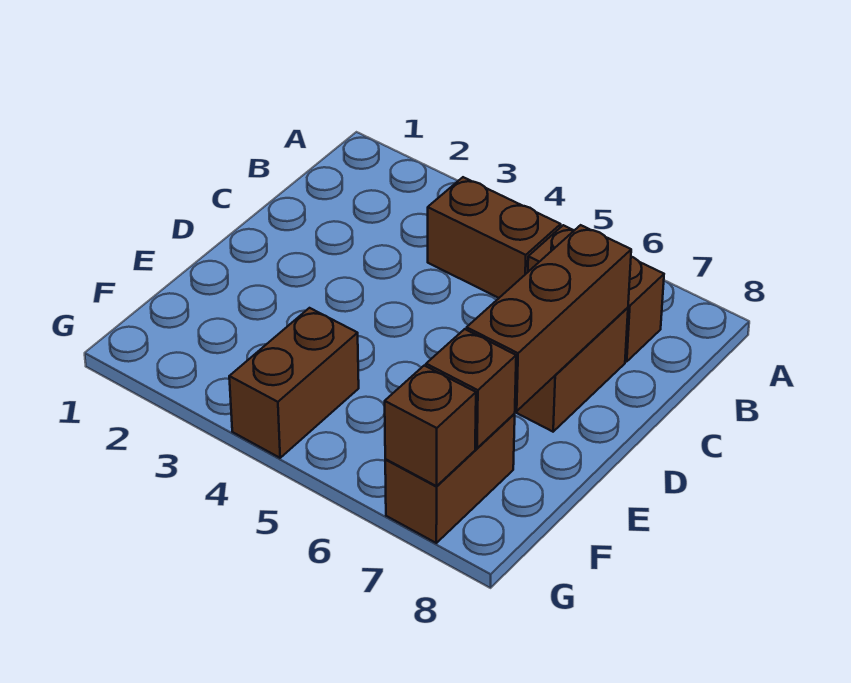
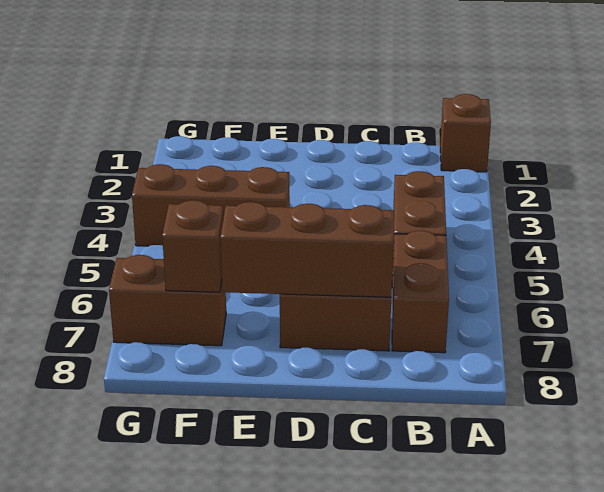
brown brick F4:G4 level 1 -> brown brick E4:G4 level 1
brown brick G7 level 2 -> brown brick A1 level 1

